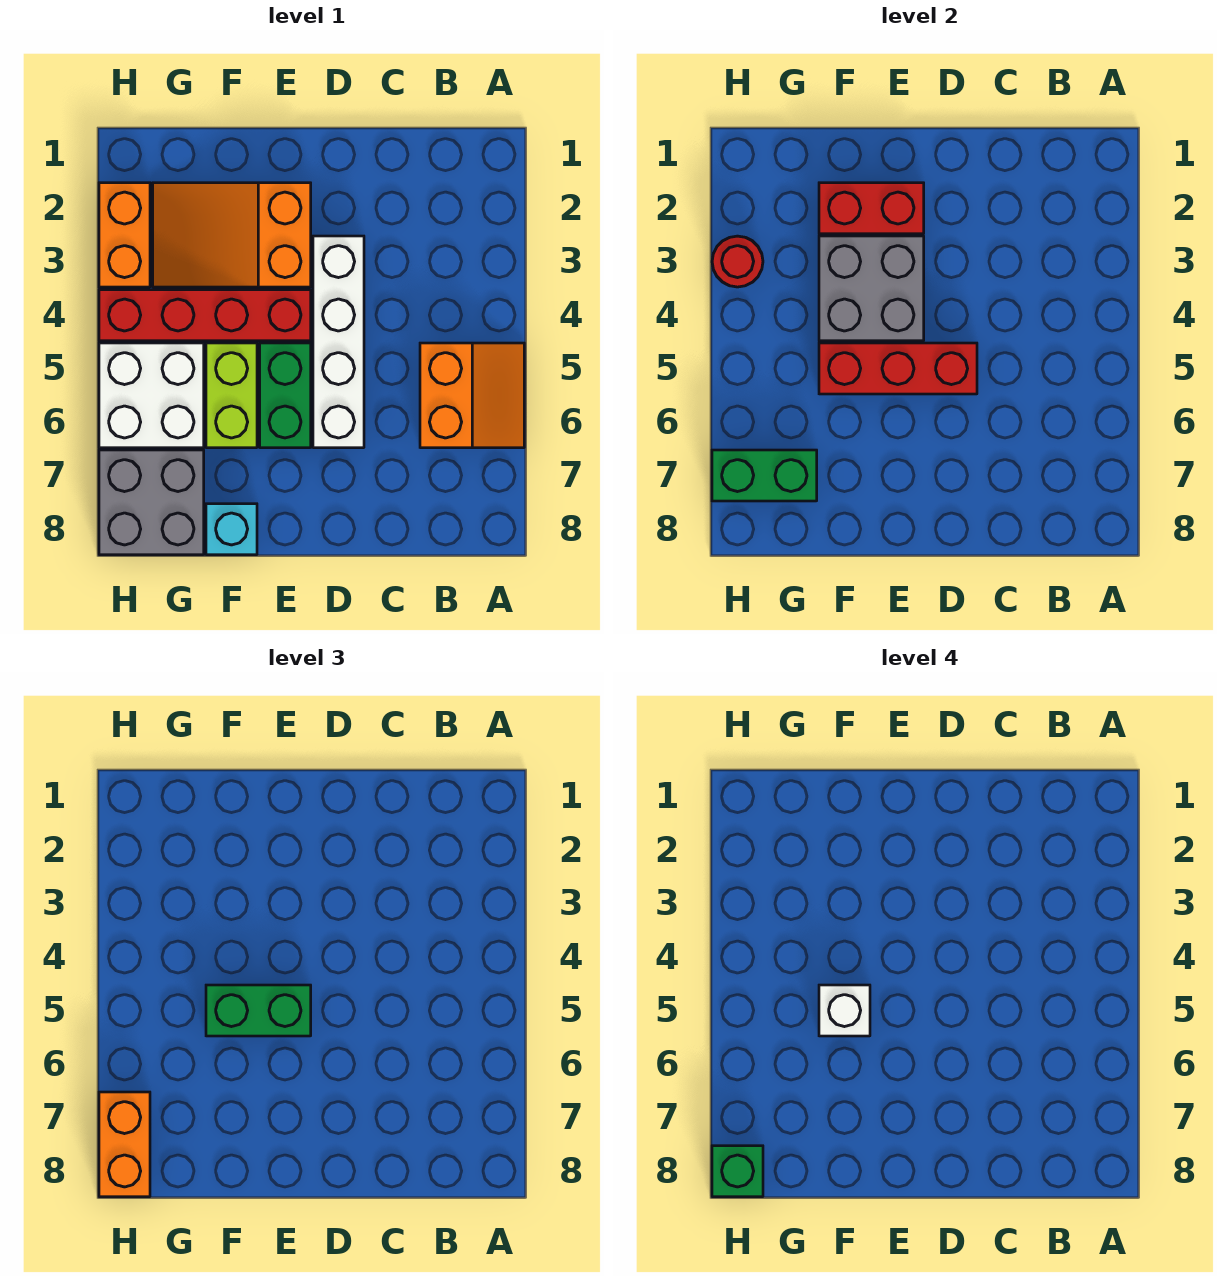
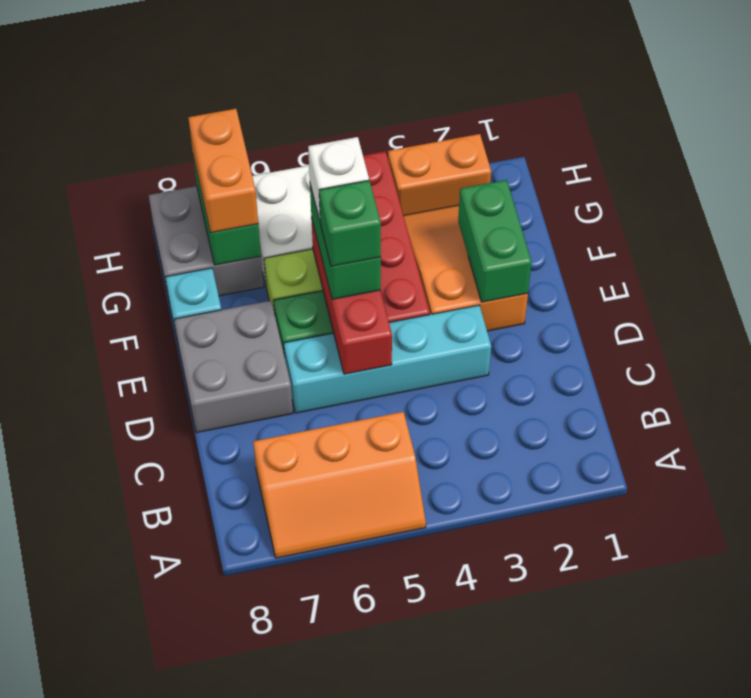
orange slope A5:B6 level 1 top B -> orange slope A5:B7 level 1 top B
white brick D3:D6 level 1 -> cyan brick D3:D6 level 1
red brick E2:F2 level 2 -> green brick E2:F2 level 2
grey brick E3:F4 level 2 -> grey brick D7:E8 level 1
red round brick H3 level 2 -> none
orange brick H7:H8 level 3 -> orange brick G7:H7 level 3
green brick H8 level 4 -> green brick E5 level 4

